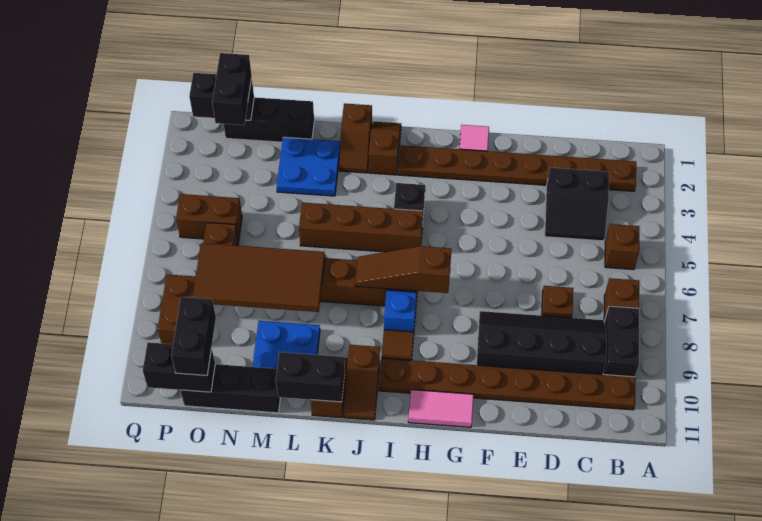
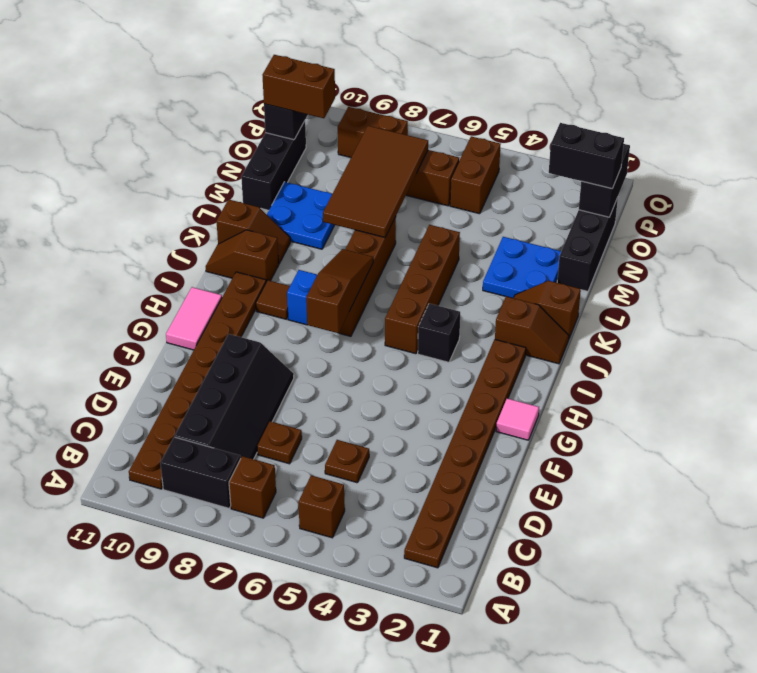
black slope C3:D4 level 1 top 3 -> none
none -> brown plate D5 level 1
black brick K11:L11 level 2 -> none
black brick O10:O11 level 3 -> brown brick O10:O11 level 3

